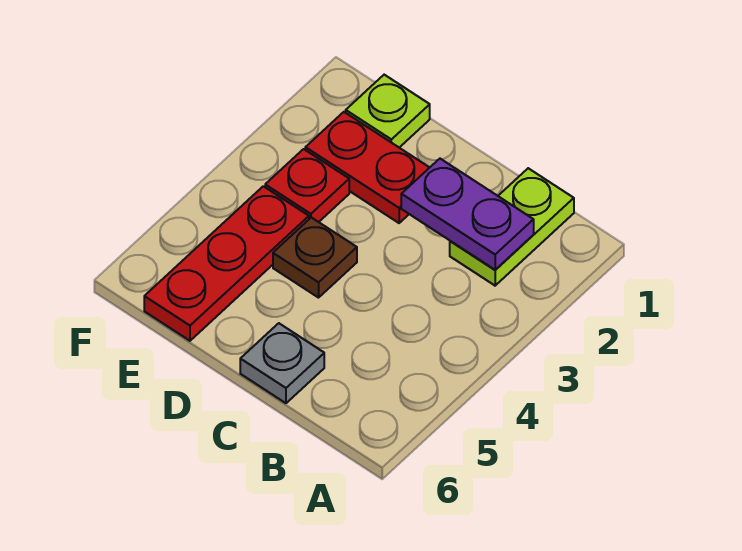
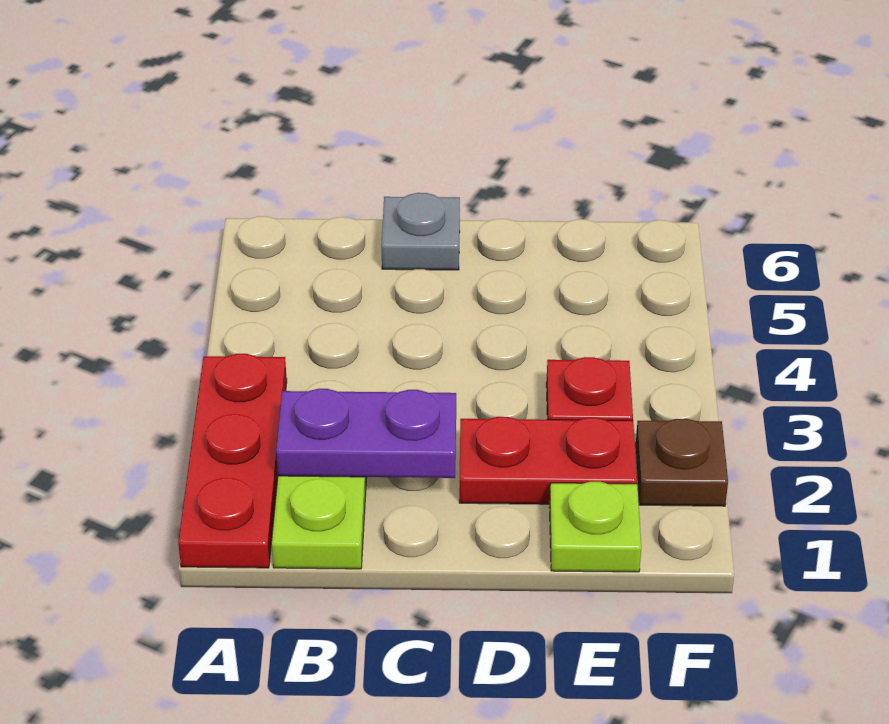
brown plate D4 level 1 -> brown plate F2 level 1
red plate E4:E6 level 1 -> red plate A1:A3 level 1

